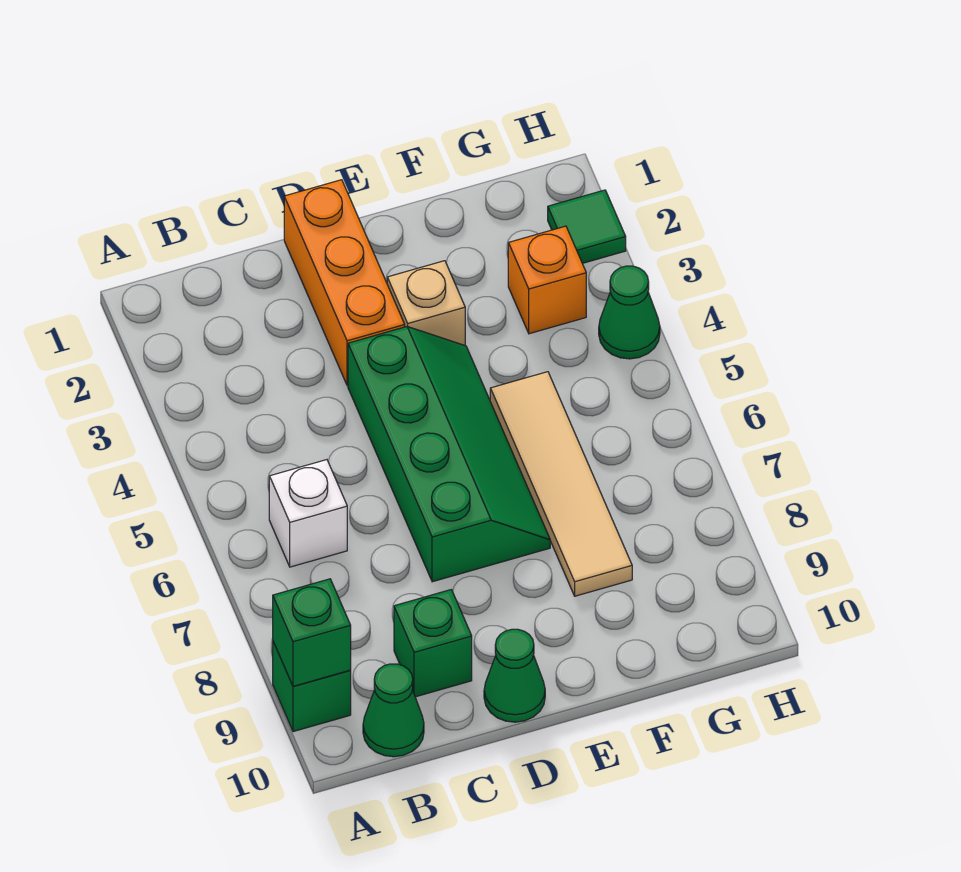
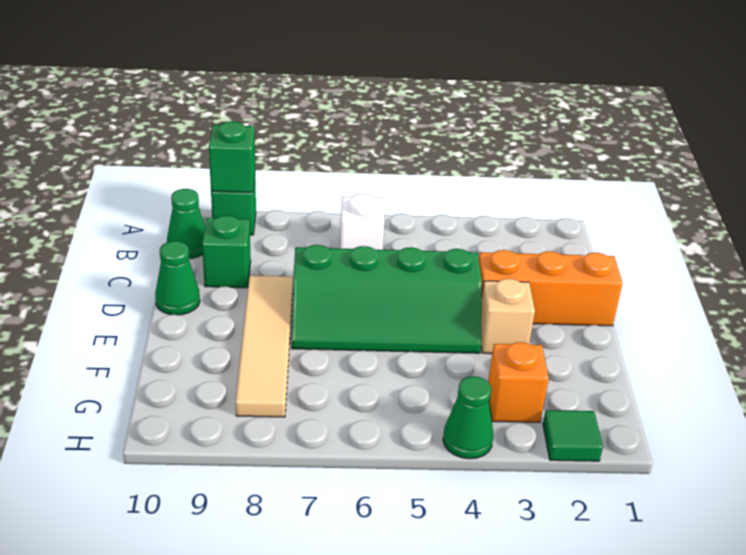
tan tile F5:F8 level 1 -> tan tile D8:G8 level 1

